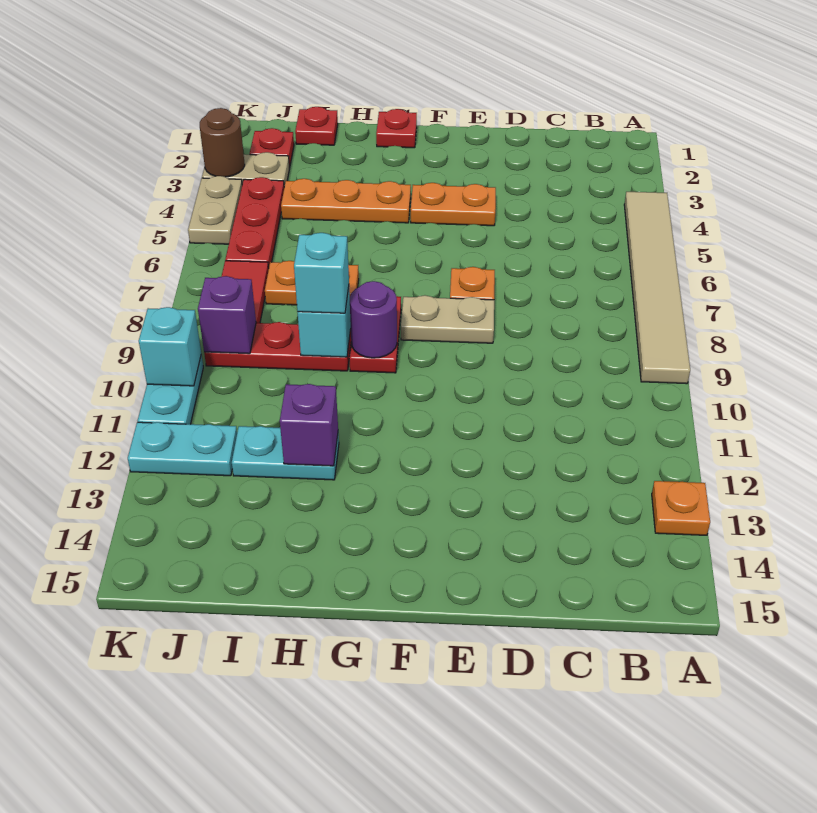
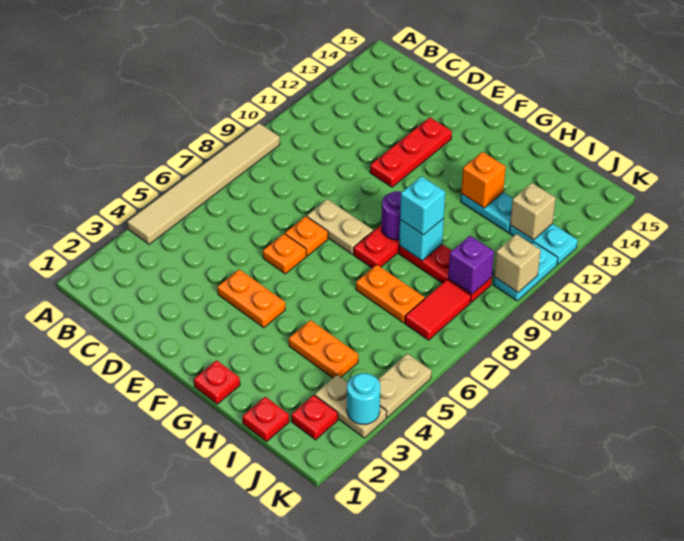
orange plate A13 level 1 -> orange plate E6 level 1
orange plate G4:I4 level 1 -> orange plate H4:I4 level 1
purple brick H12 level 2 -> orange brick H12 level 2
red plate J4:J6 level 1 -> red plate E11:E13 level 1
none -> tan brick J12 level 2
brown round brick K3 level 2 -> cyan round brick K3 level 2
cyan brick K10 level 2 -> tan brick K10 level 2

